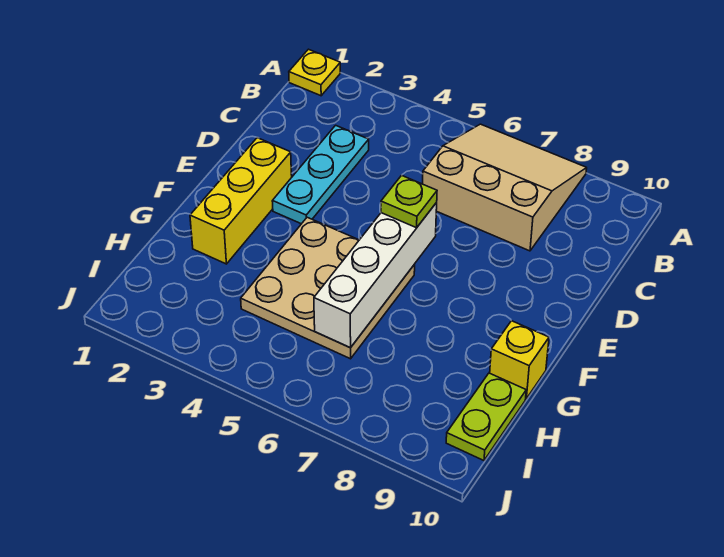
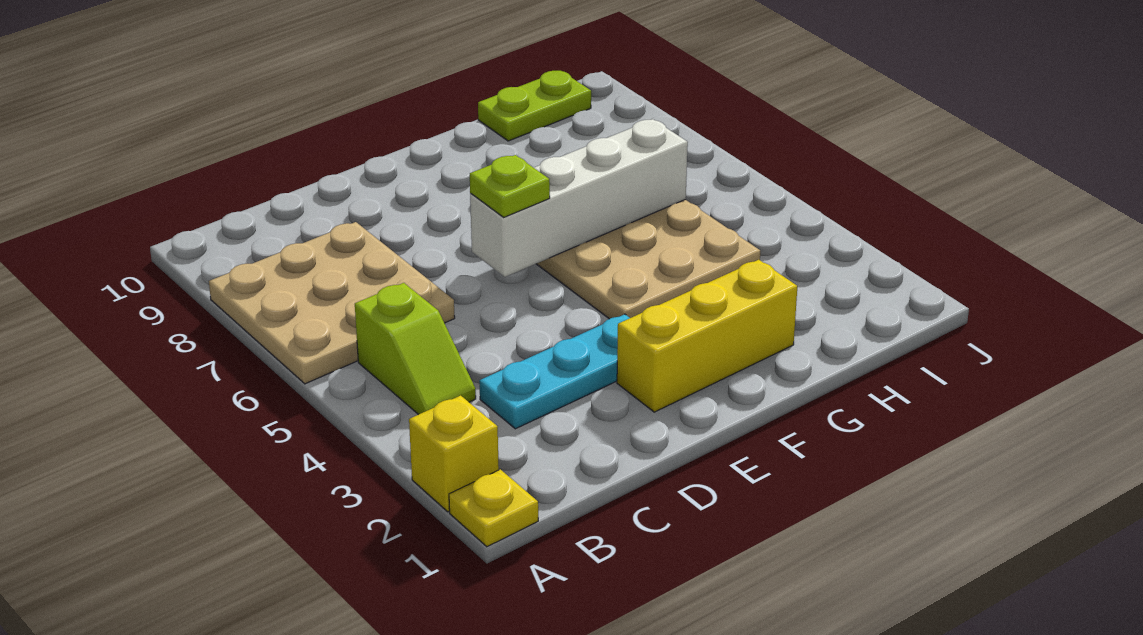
tan slope A6:C8 level 1 top C -> tan plate A6:C8 level 1
none -> lime slope B4:B5 level 1 top 5
yellow brick G10 level 1 -> yellow brick A2 level 1

